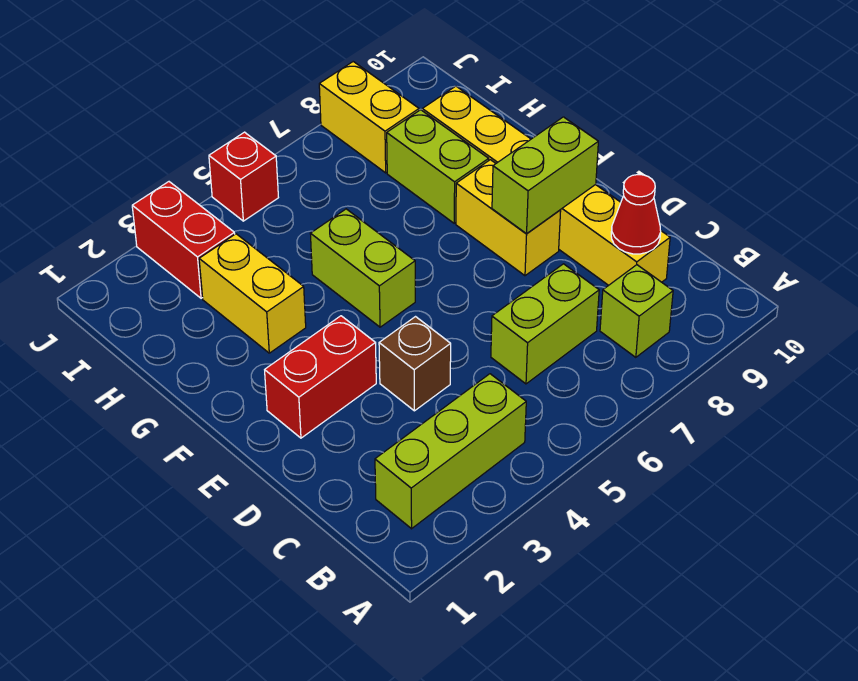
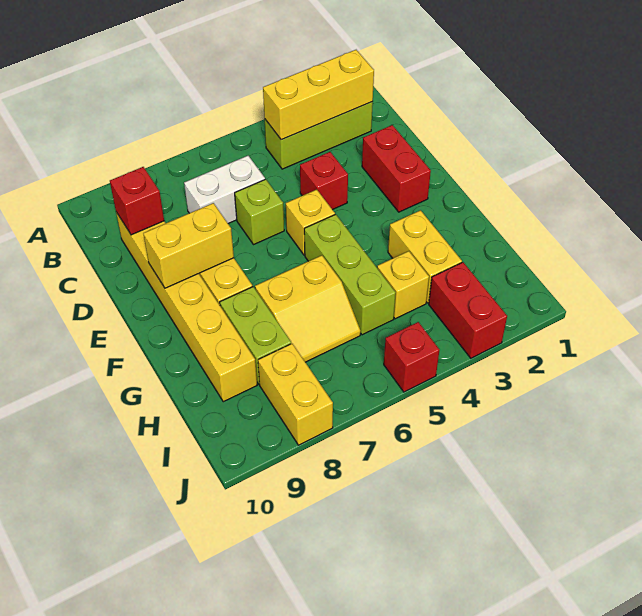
none -> yellow brick B2:B4 level 2
lime brick B8 level 1 -> lime brick D6 level 1
lime brick C6:C7 level 1 -> white brick C6:C7 level 1
red cone C9 level 2 -> red brick C9 level 2
brown brick D4 level 1 -> red brick D4 level 1
red brick E2:E3 level 1 -> red brick D2:E2 level 1
none -> yellow brick E5 level 1
lime brick E8:E9 level 2 -> yellow brick E8:E9 level 2
lime brick F5:G5 level 1 -> lime brick F5:H5 level 1
none -> yellow slope G6:H7 level 1 top G
none -> yellow brick H4 level 1

